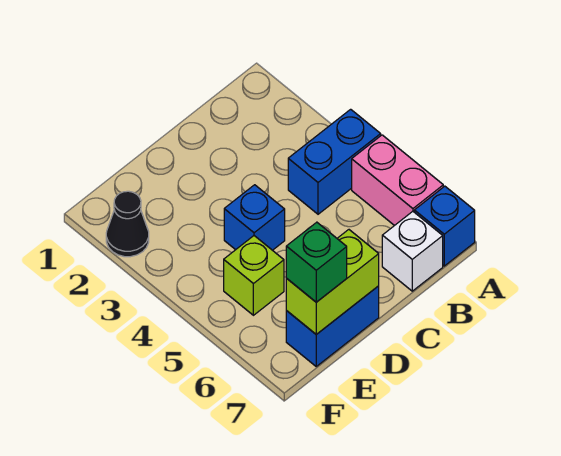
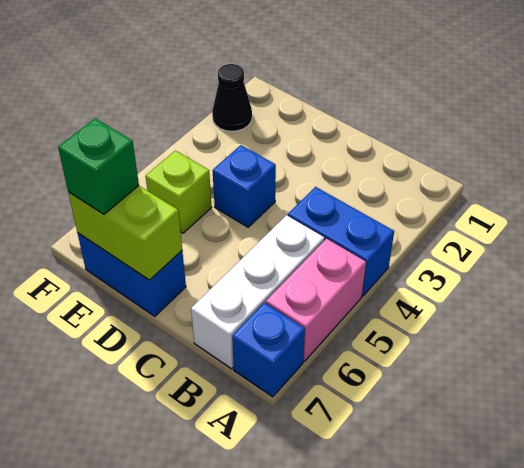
white brick B7 level 1 -> white brick B5:B7 level 1

